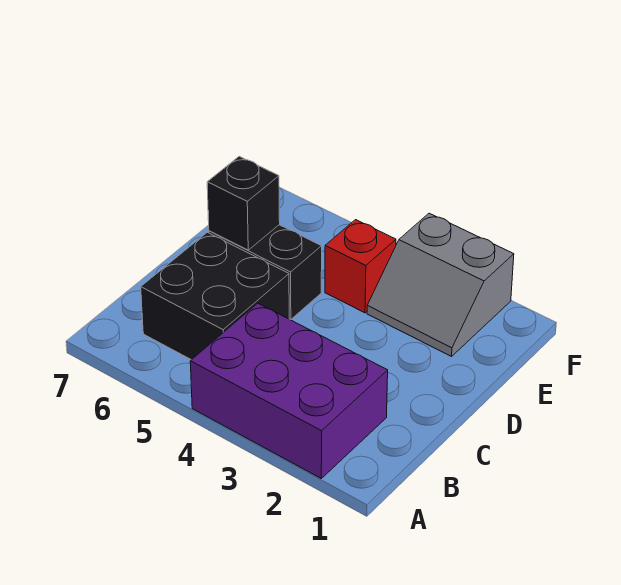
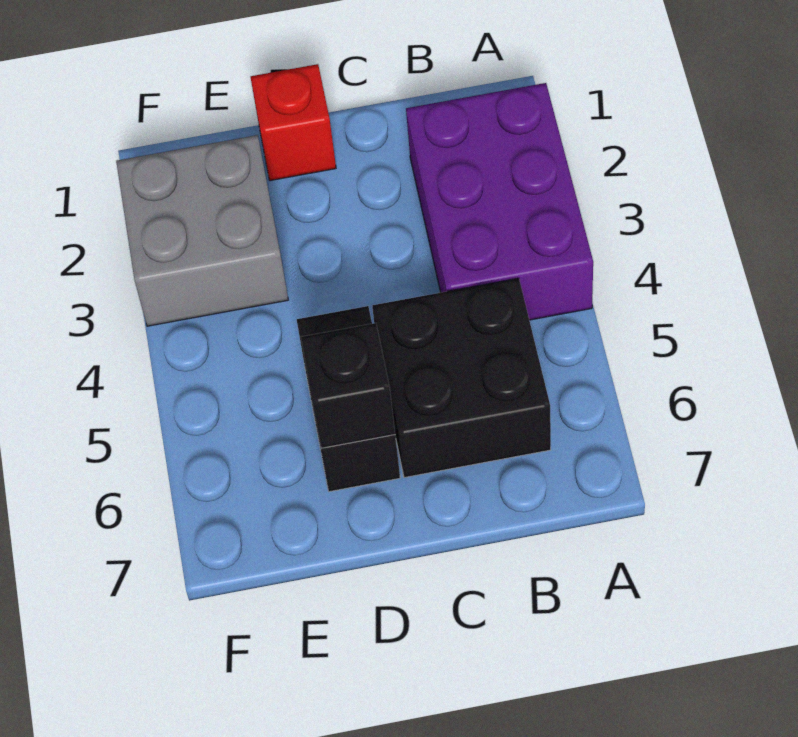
grey slope E2:F3 level 1 top F -> grey brick E2:F3 level 1
red brick E4 level 1 -> red brick D1 level 1

